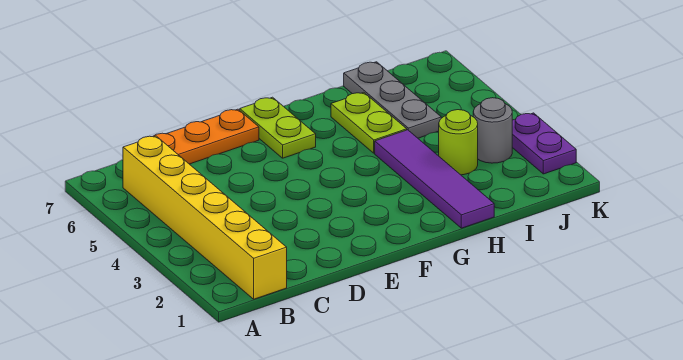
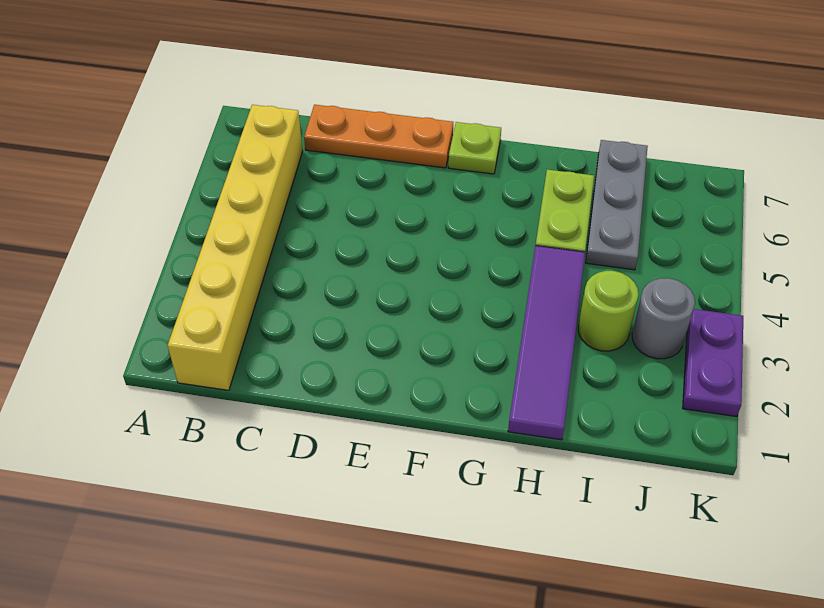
lime plate F6:F7 level 1 -> lime plate F7 level 1

